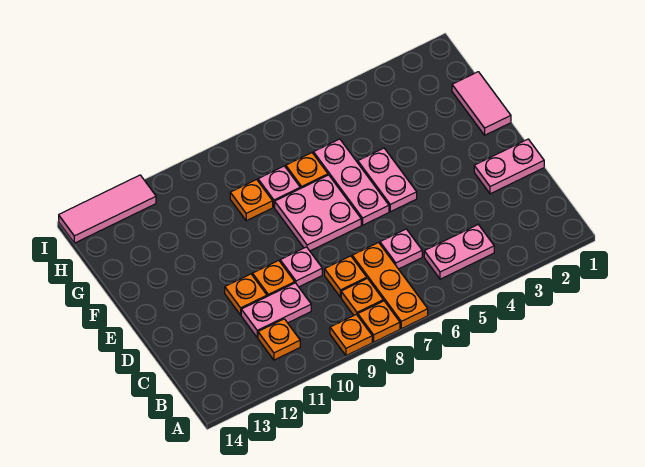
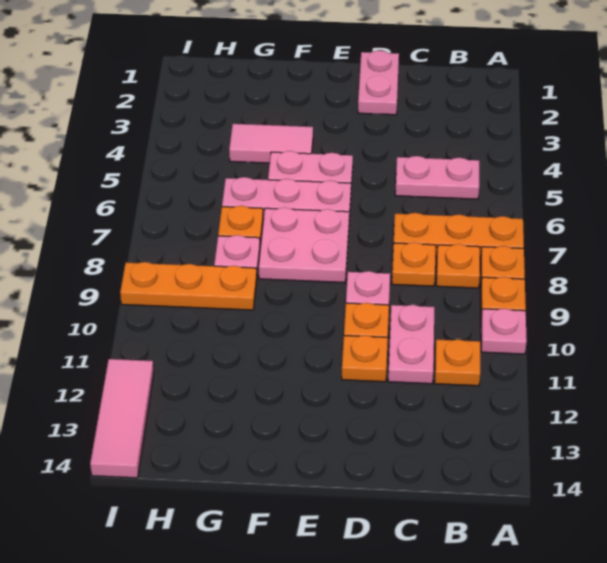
pink plate B4:B5 level 1 -> pink plate B5:C5 level 1
pink plate C6 level 1 -> pink plate A10 level 1
pink tile F1:G1 level 1 -> pink tile F4:G4 level 1
orange plate G9 level 1 -> orange plate G9:I9 level 1

